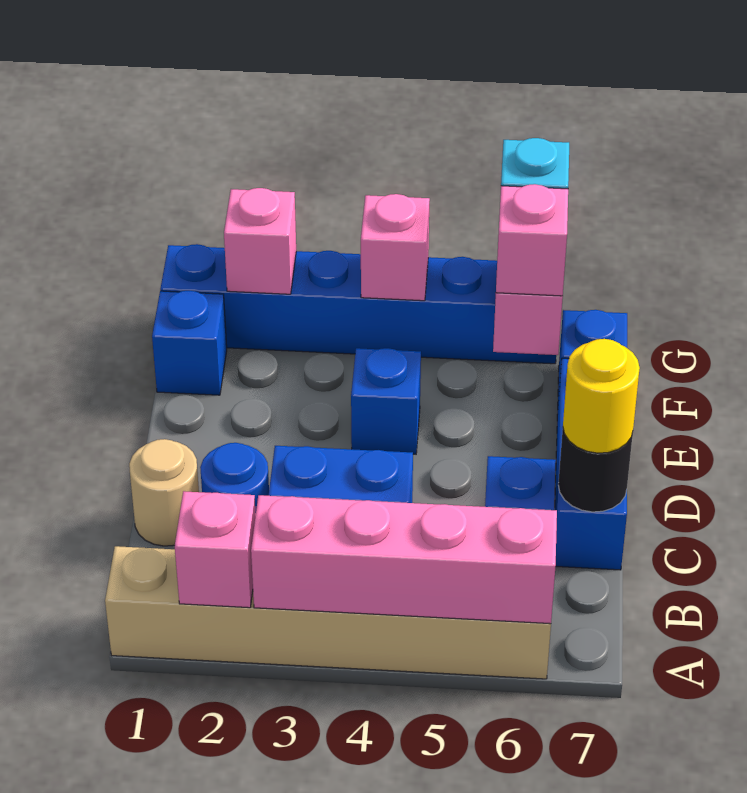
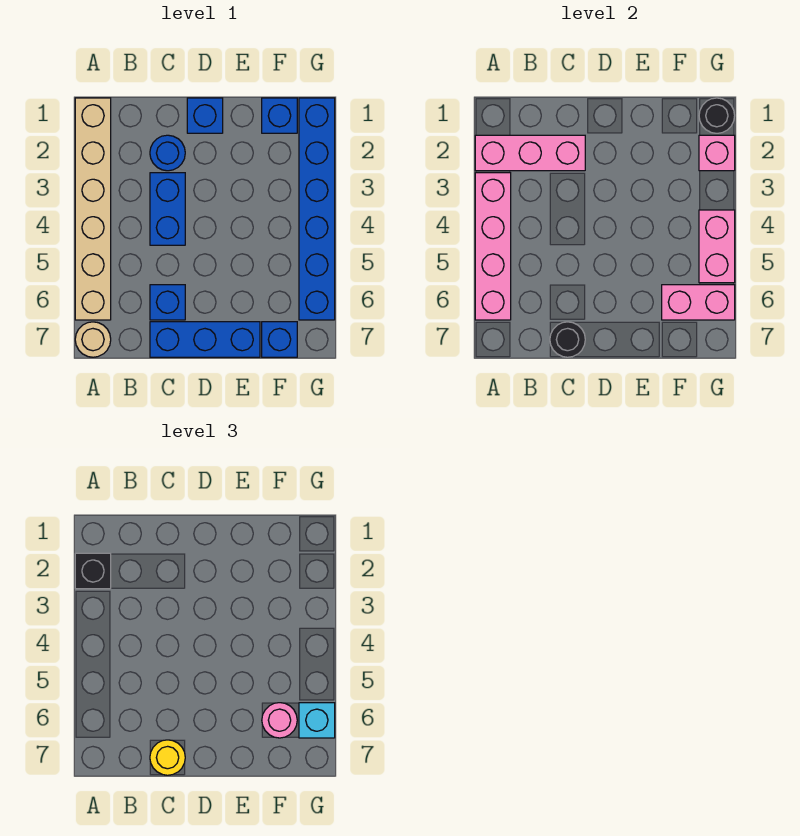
pink brick A2 level 2 -> pink brick A2:C2 level 2
none -> black brick A2 level 3
tan round brick C1 level 1 -> tan round brick A7 level 1
blue brick E4 level 1 -> blue brick D1 level 1
pink brick F6 level 3 -> pink round brick F6 level 3
none -> black round brick G1 level 2
pink brick G4 level 2 -> pink brick G4:G5 level 2

